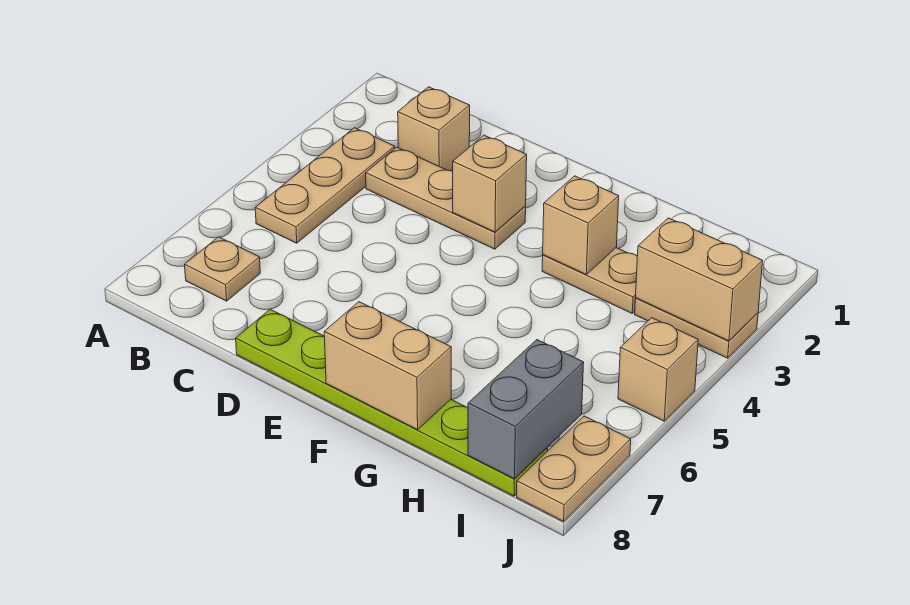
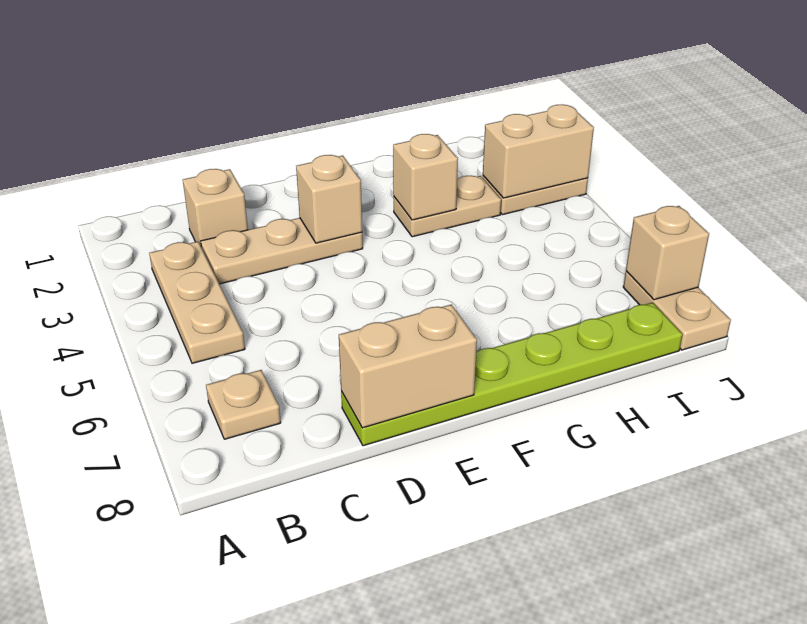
tan brick F8:G8 level 2 -> tan brick D8:E8 level 2
grey brick I7:I8 level 2 -> none
tan brick J5 level 1 -> tan brick J7 level 2

